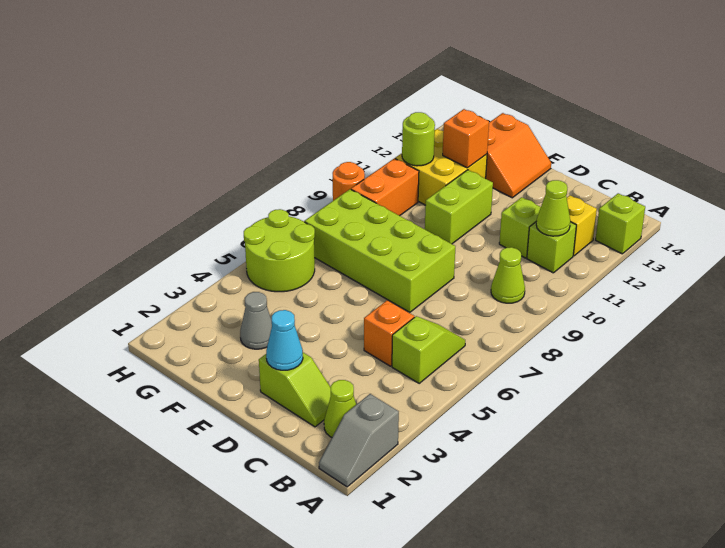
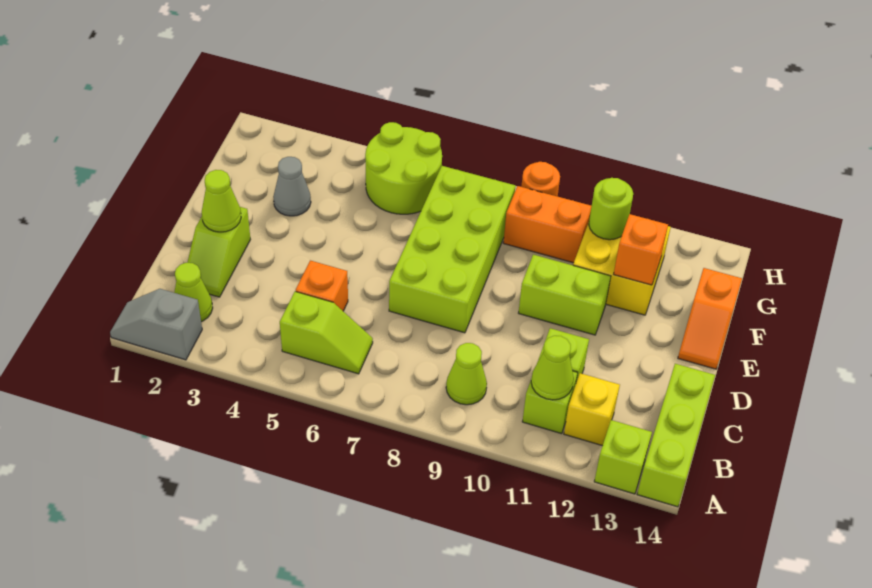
none -> lime brick A14:C14 level 1
cyan cone D2 level 2 -> lime cone D2 level 2
orange slope E13:F14 level 1 top F -> orange slope E14:F14 level 1 top F

